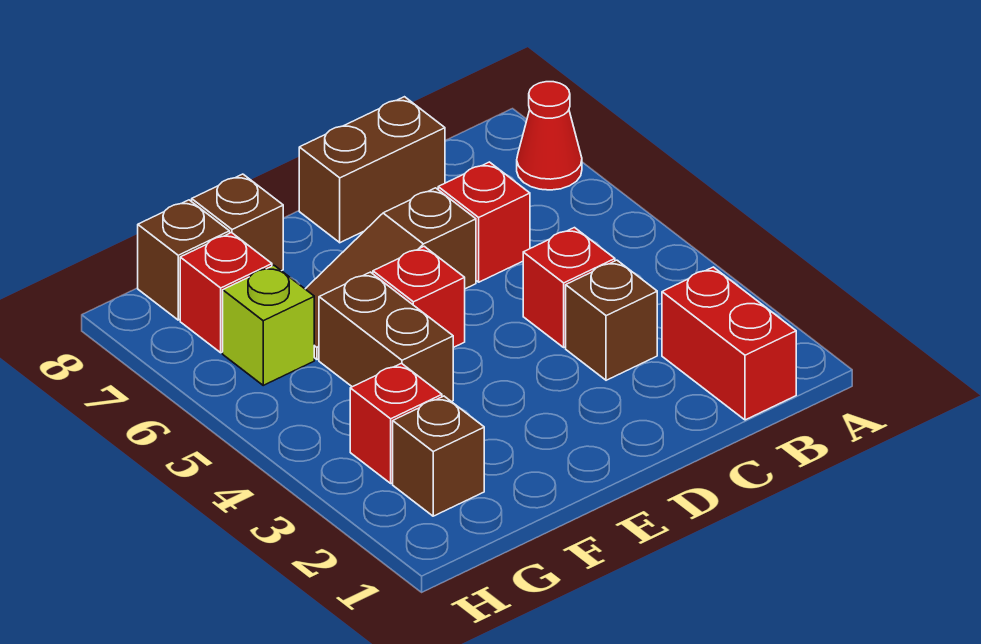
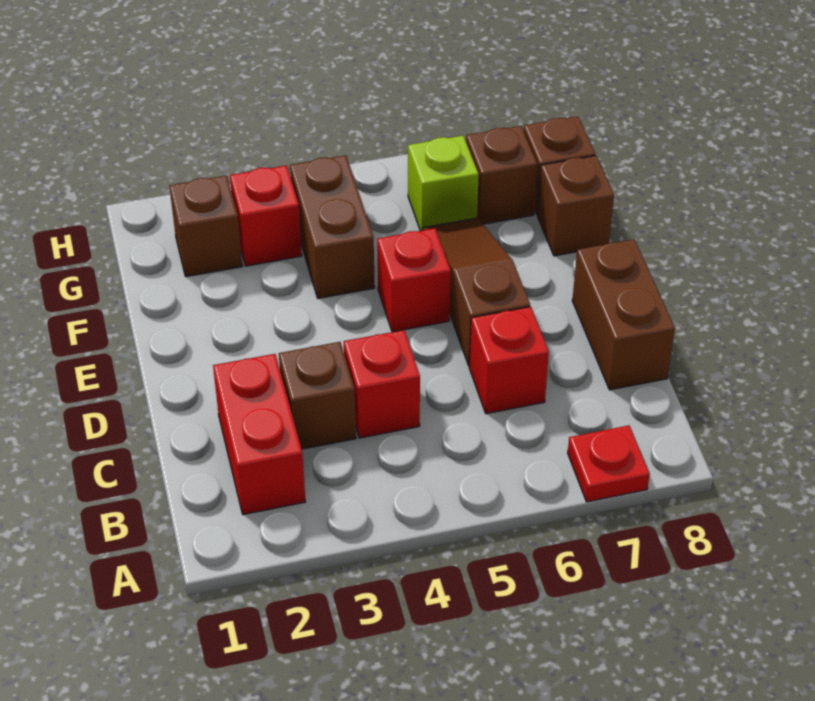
red cone A7 level 1 -> red plate A7 level 1
red brick B1:B2 level 1 -> red brick B2:C2 level 1
brown brick F4:F5 level 1 -> brown brick F4:G4 level 1
red brick G7 level 1 -> brown brick G7 level 1

